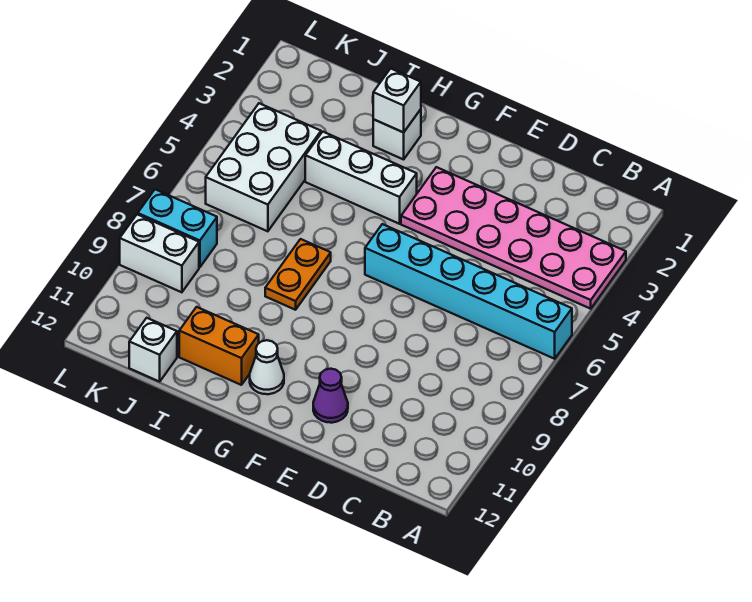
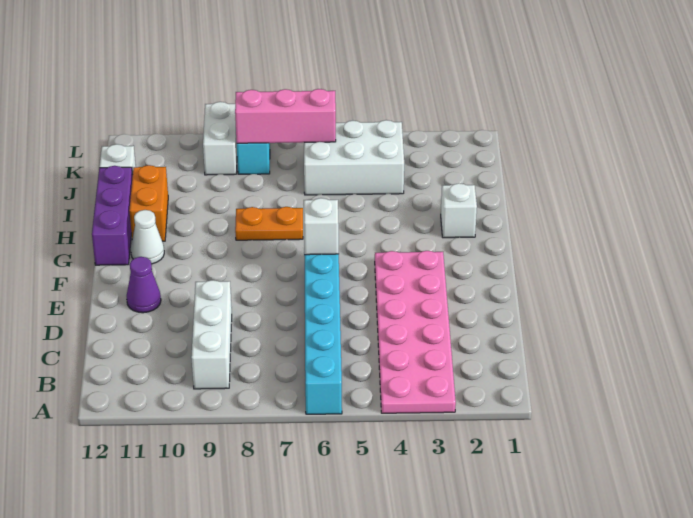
white brick G4:I4 level 1 -> white brick B9:D9 level 1
none -> purple brick G12:I12 level 1
white brick H2 level 2 -> white brick F6 level 2
none -> pink brick K6:K8 level 2

